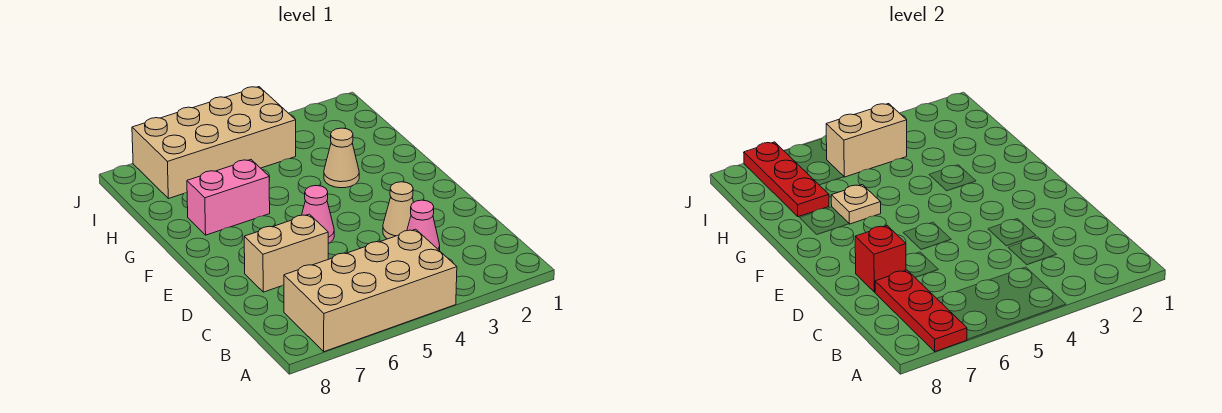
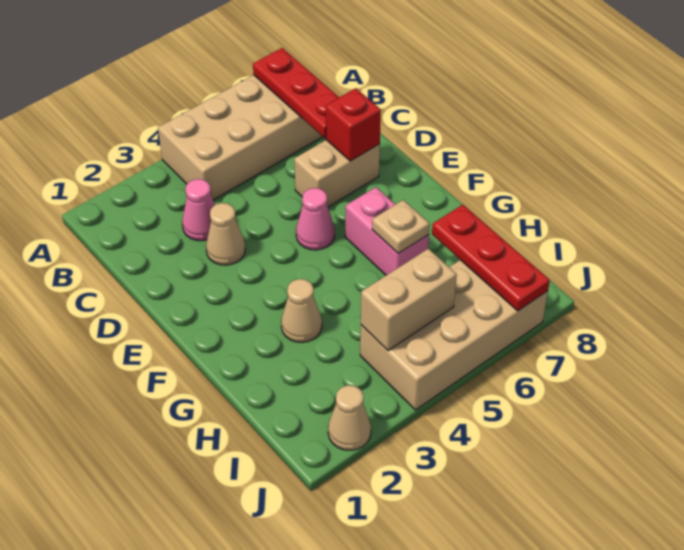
pink brick G6:G7 level 1 -> pink brick F6:G6 level 1
none -> tan cone J2 level 1

